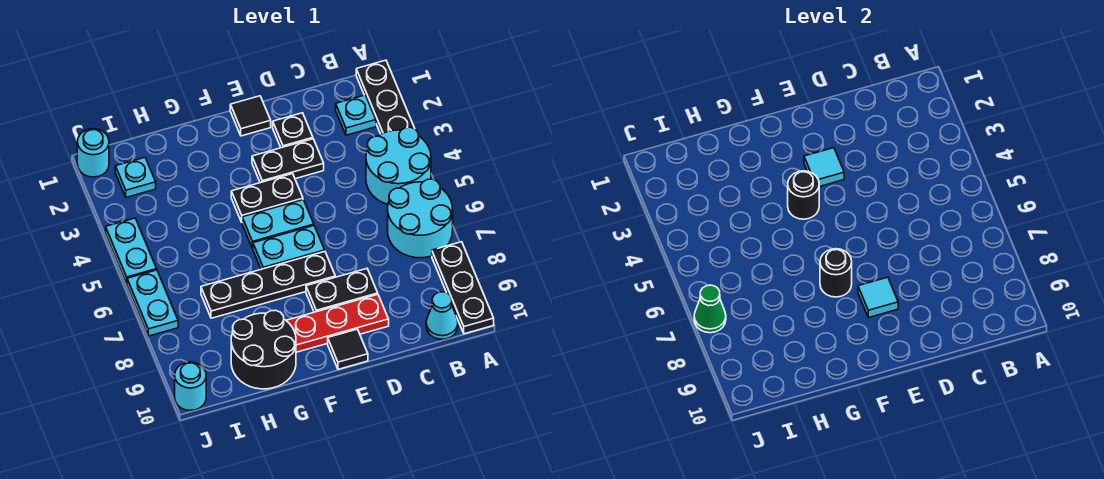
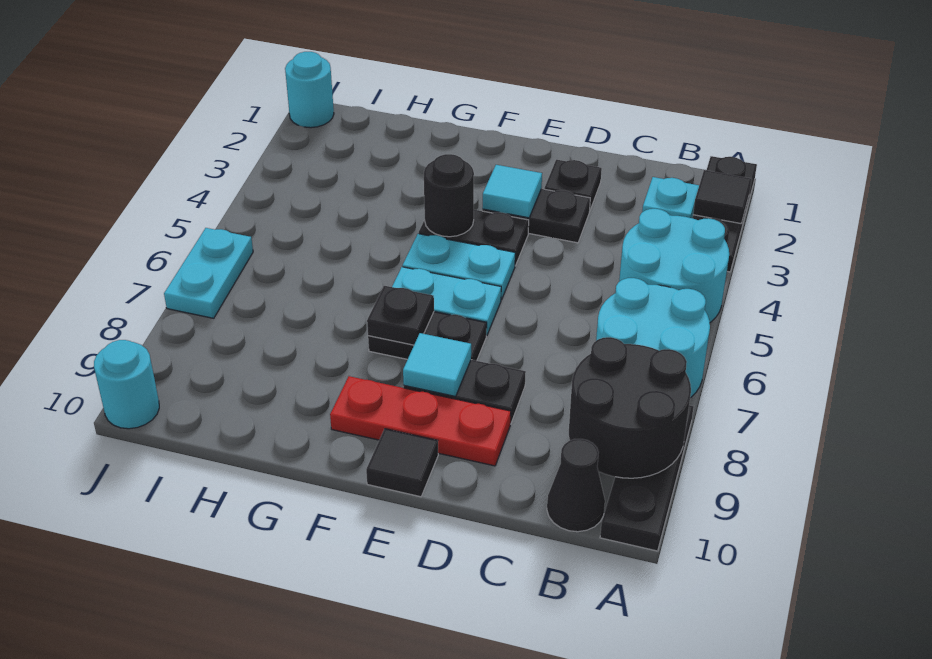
cyan cone B10 level 1 -> black cone B10 level 1
black tile E1 level 1 -> black tile A2 level 2
black plate E7:H7 level 1 -> black plate E7:F7 level 1
black round brick F7 level 2 -> black plate F7 level 2
black round brick G9:H10 level 1 -> black round brick A8:B9 level 2
cyan plate I2 level 1 -> none
cyan plate J4:J5 level 1 -> none
green cone J7 level 2 -> none

